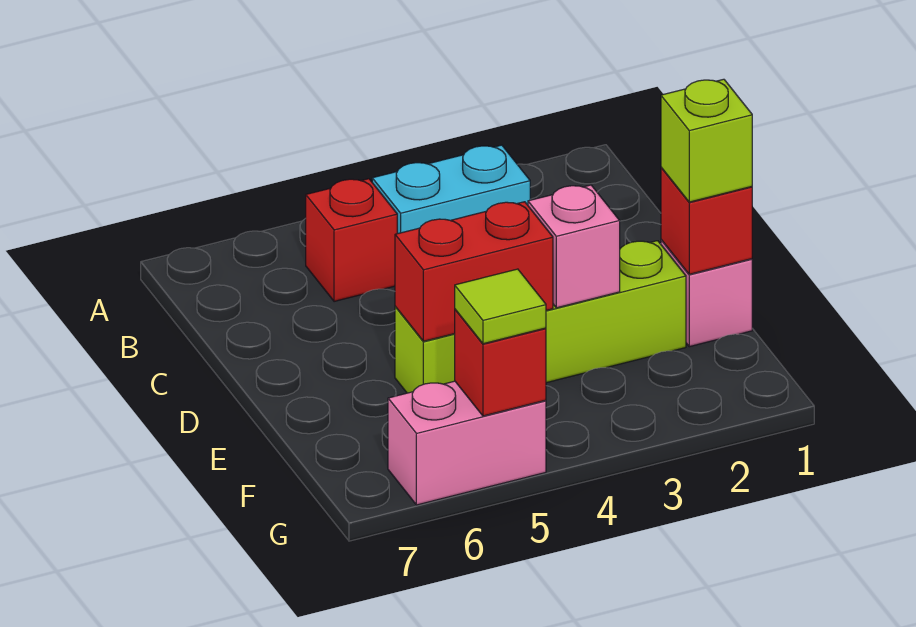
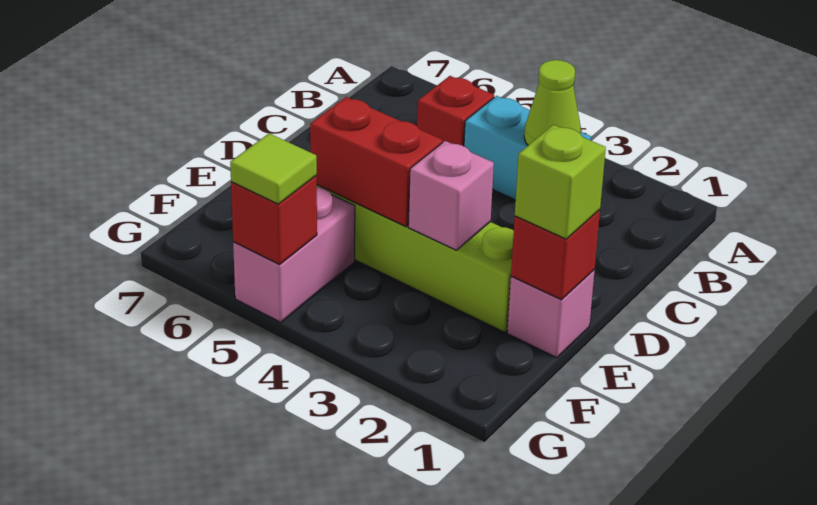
none -> lime cone B3 level 2
pink brick G5:G6 level 1 -> pink brick F5:G5 level 1

